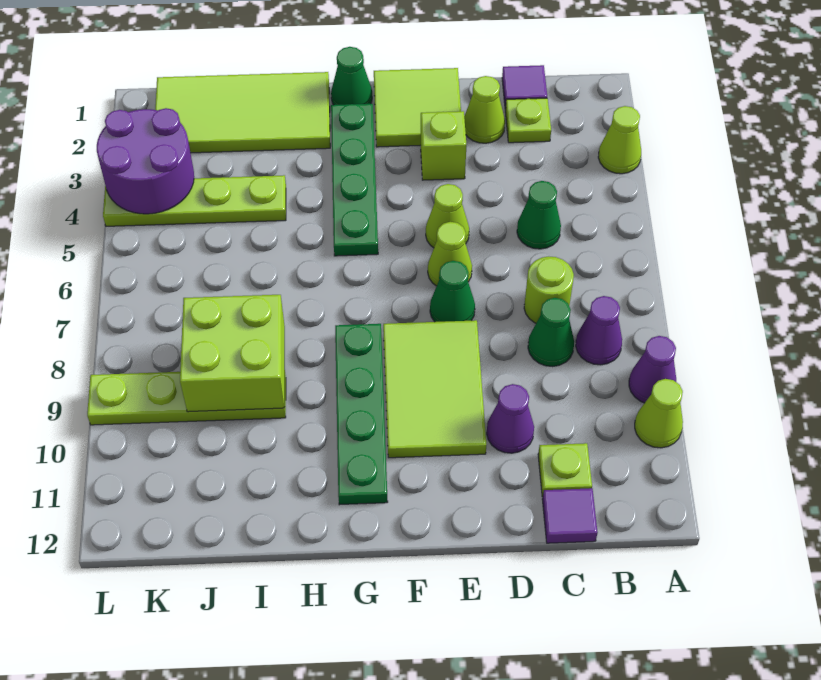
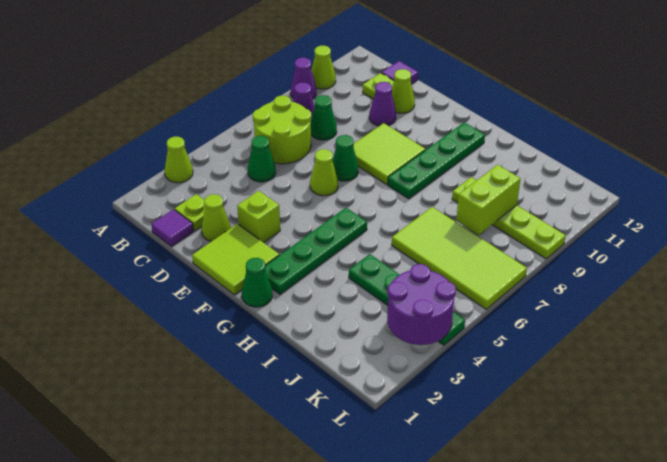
lime round brick C7 level 1 -> lime round brick B6:C7 level 1
lime cone E5 level 1 -> lime cone D11 level 1
lime tile E8:F10 level 1 -> lime tile E8:F9 level 1
lime tile H1:K2 level 1 -> lime tile I6:L7 level 1
lime plate I4:L4 level 1 -> green plate I4:L4 level 1
lime brick I8:J9 level 2 -> lime brick J8:J9 level 2

